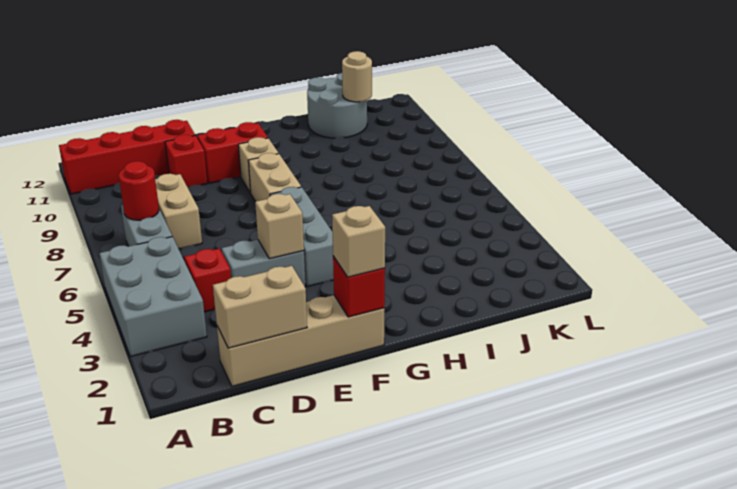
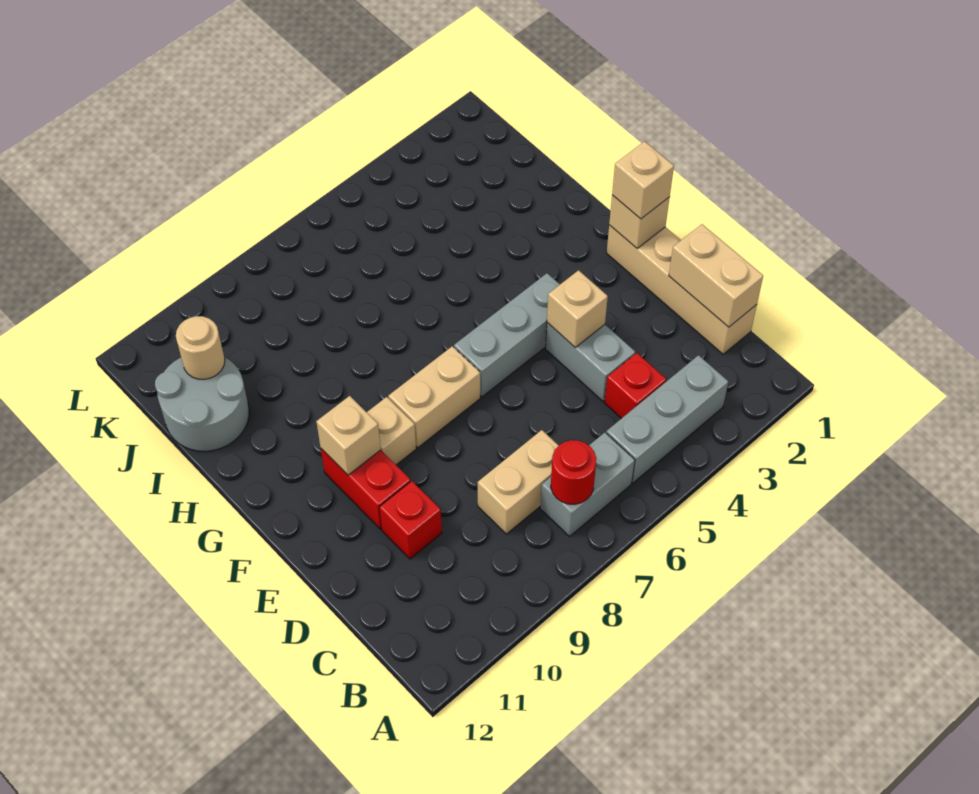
grey brick A3:B5 level 1 -> grey brick B3:B5 level 1
red brick A11:D11 level 1 -> none
red brick F1 level 2 -> tan brick F1 level 2
none -> tan brick F10 level 2

